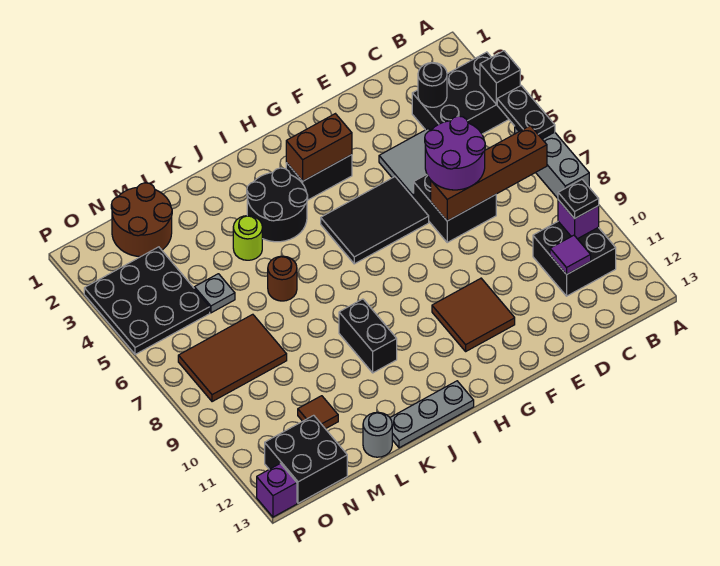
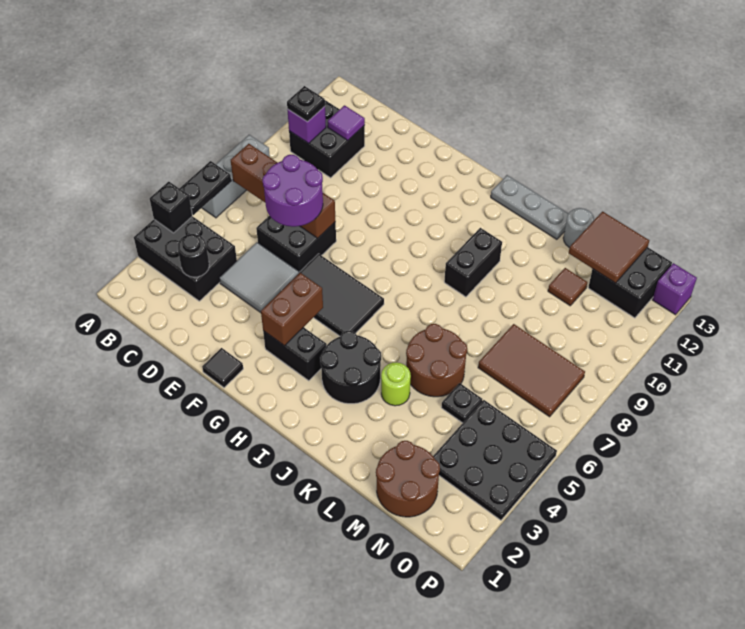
none -> black tile F1 level 1
brown tile F10:G11 level 1 -> brown tile M12:N13 level 2
brown brick G3:H3 level 2 -> brown brick G3:G4 level 2
brown round brick K6 level 1 -> brown round brick K5:L6 level 1
grey plate M5 level 1 -> black plate M5 level 1

